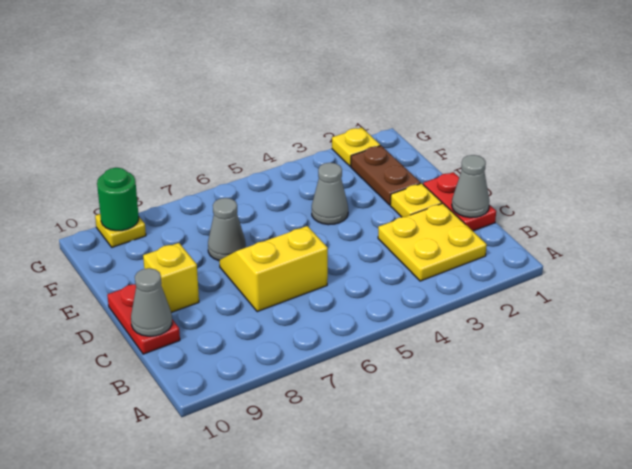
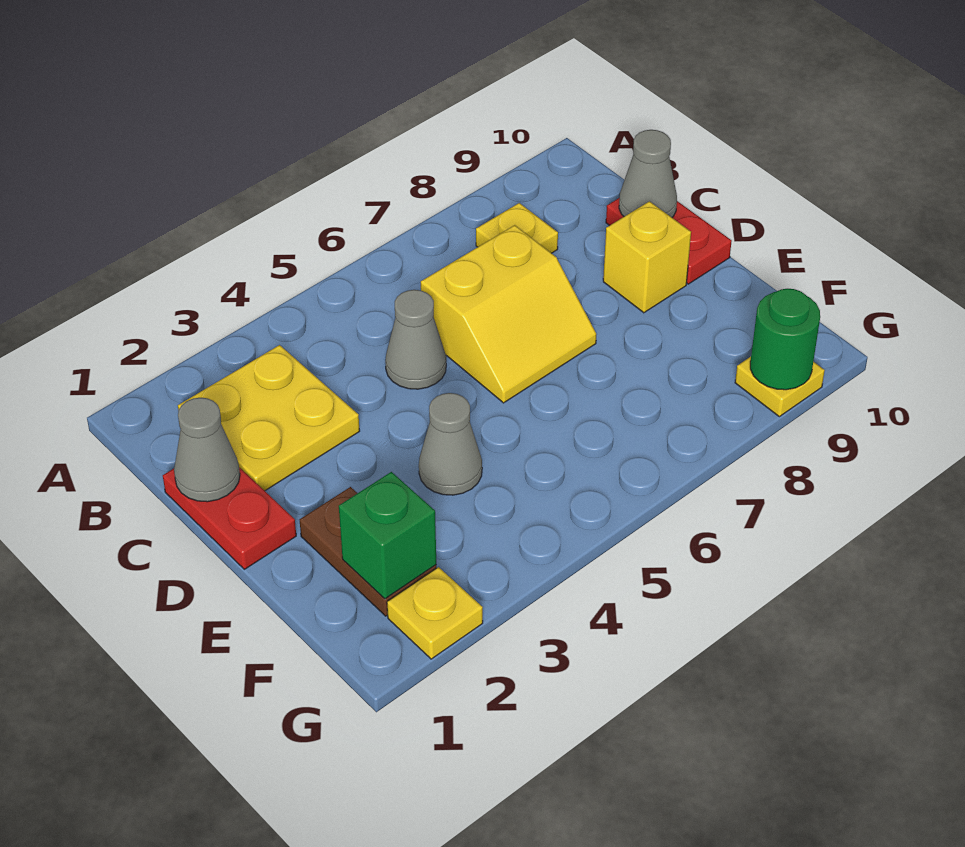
yellow plate D2 level 1 -> yellow plate B8 level 1
grey cone E7 level 1 -> grey cone C5 level 1
none -> green brick F2 level 2

